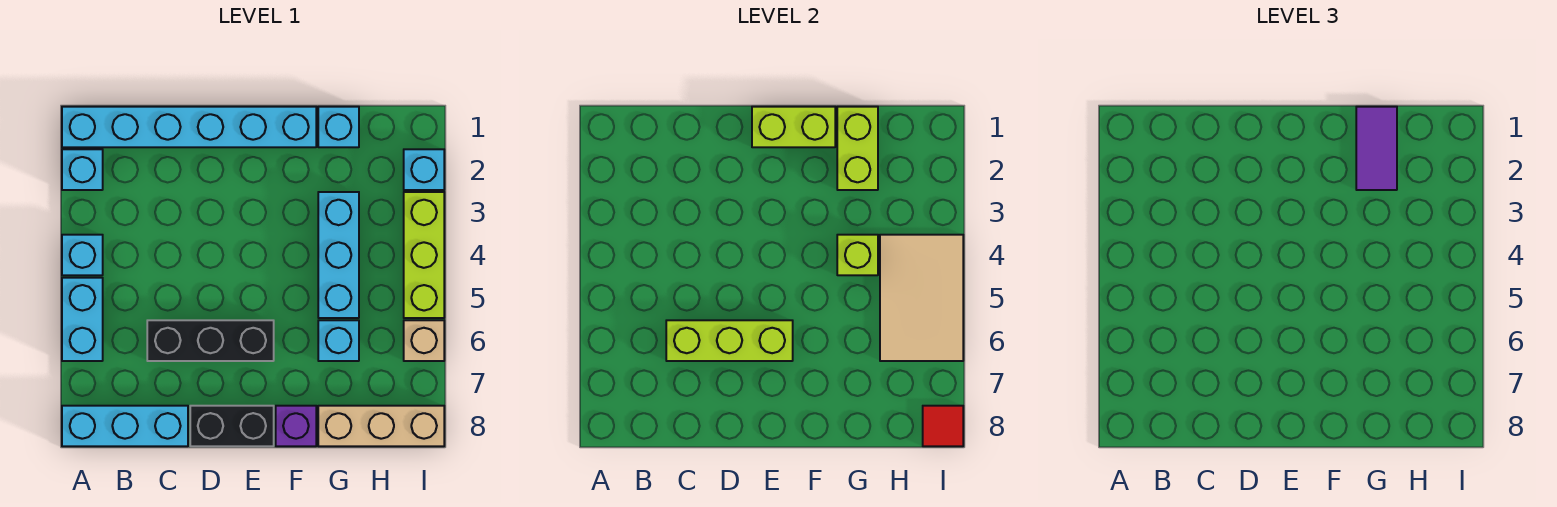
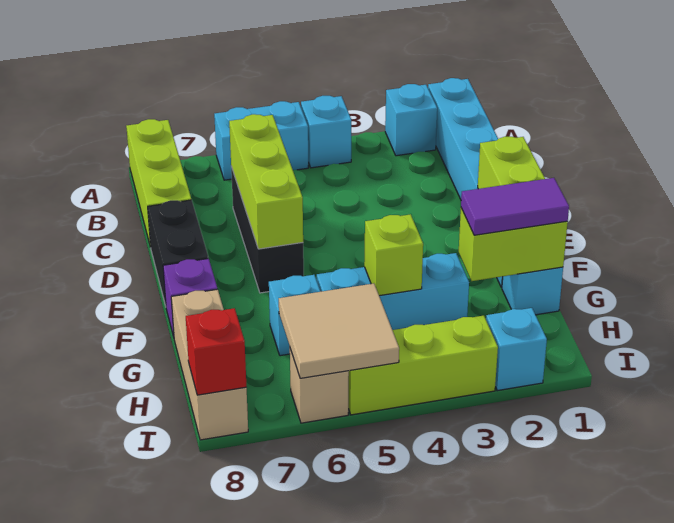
cyan brick A8:C8 level 1 -> lime brick A8:C8 level 1
tan tile H4:I6 level 2 -> tan tile H5:I6 level 2
red tile I8 level 2 -> red brick I8 level 2

